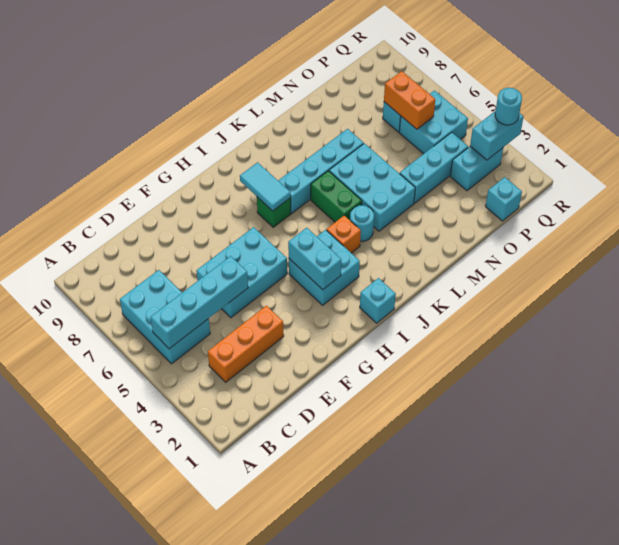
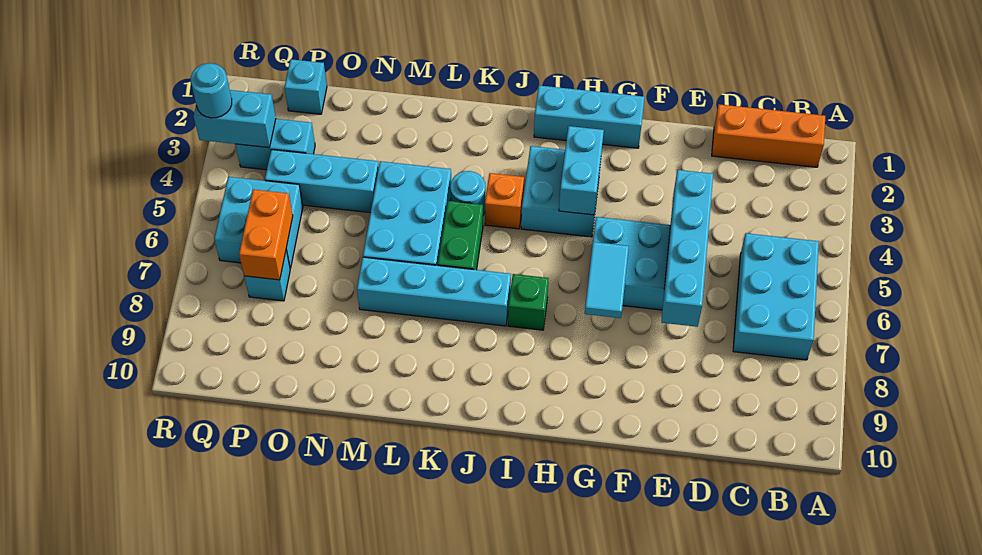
cyan brick B5:E5 level 2 -> cyan brick E4:E7 level 2
orange brick C3:E3 level 1 -> orange brick B1:D1 level 1
cyan brick I1 level 1 -> cyan brick G1:I1 level 1
cyan tile I7:I8 level 2 -> cyan tile G6:G7 level 2

